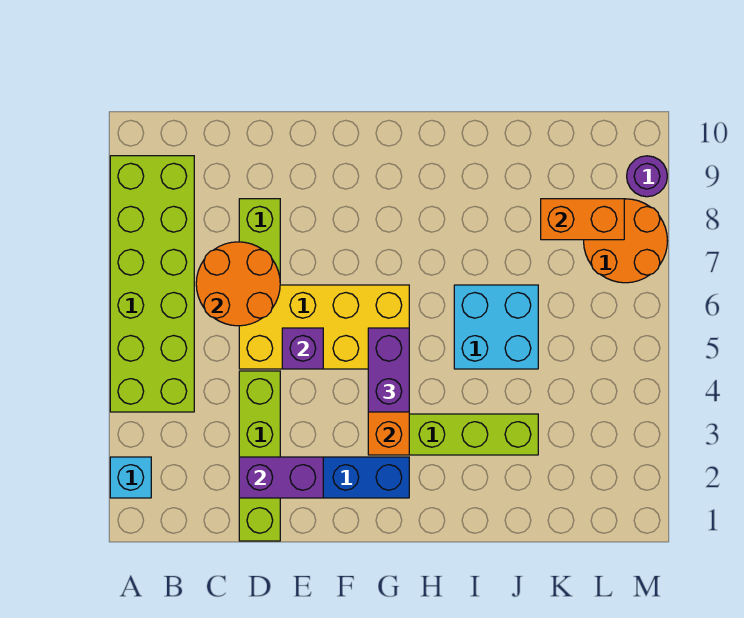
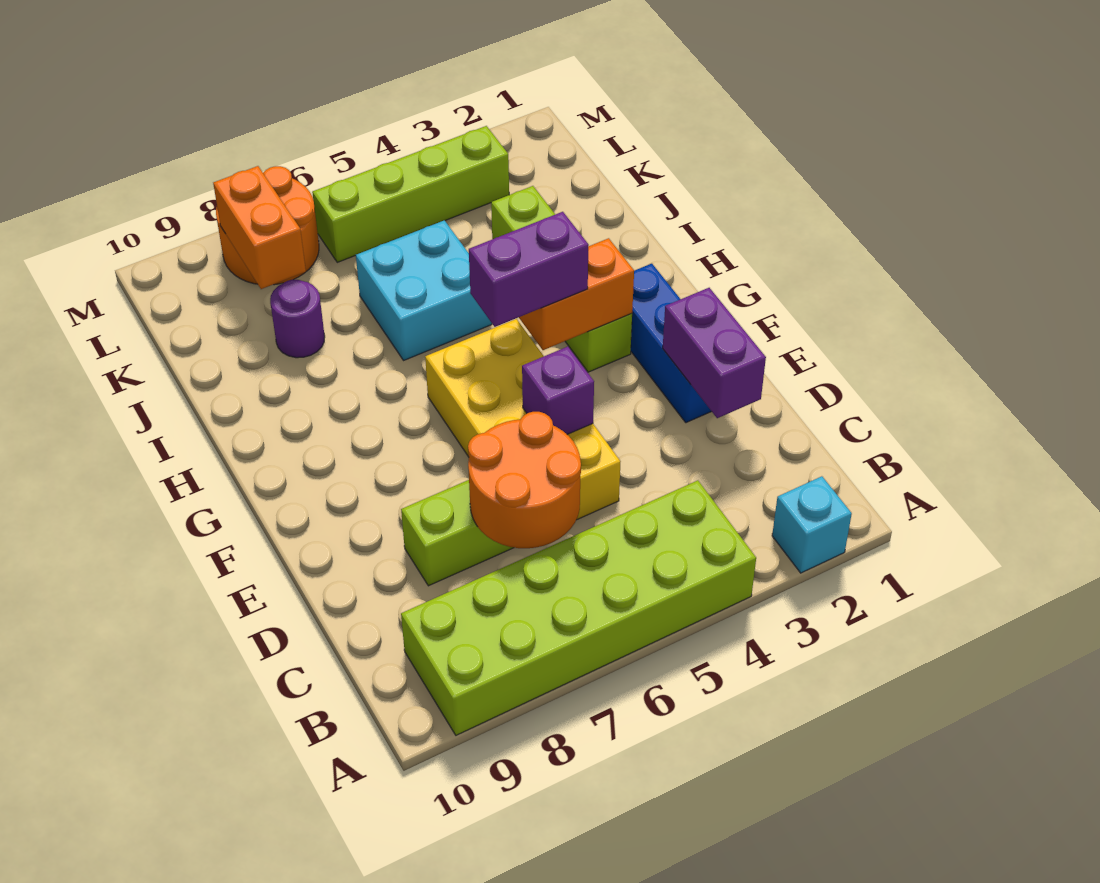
lime brick D1:D4 level 1 -> lime brick L3:L6 level 1
purple round brick M9 level 1 -> purple round brick J8 level 1

